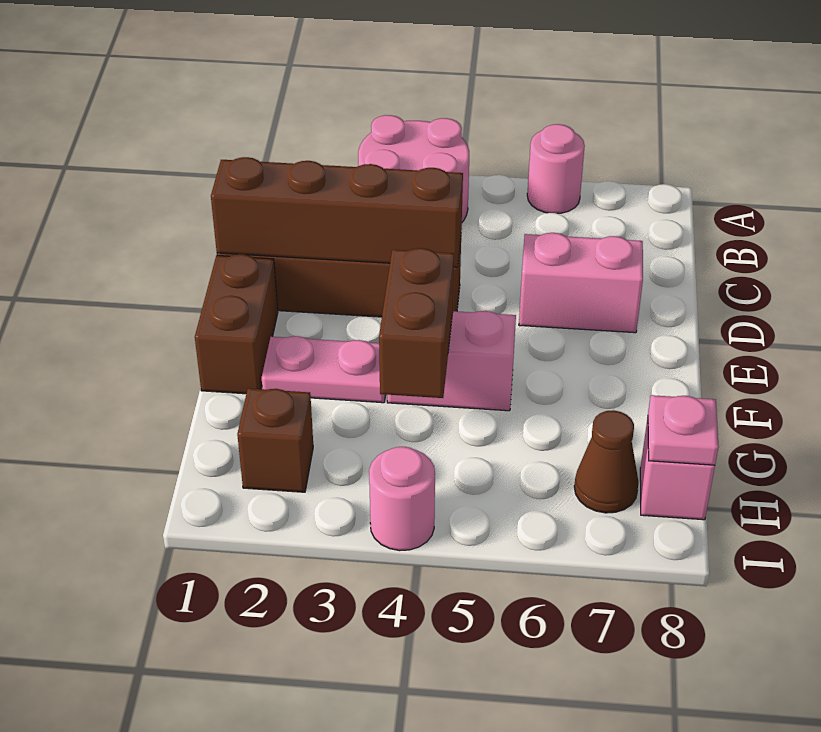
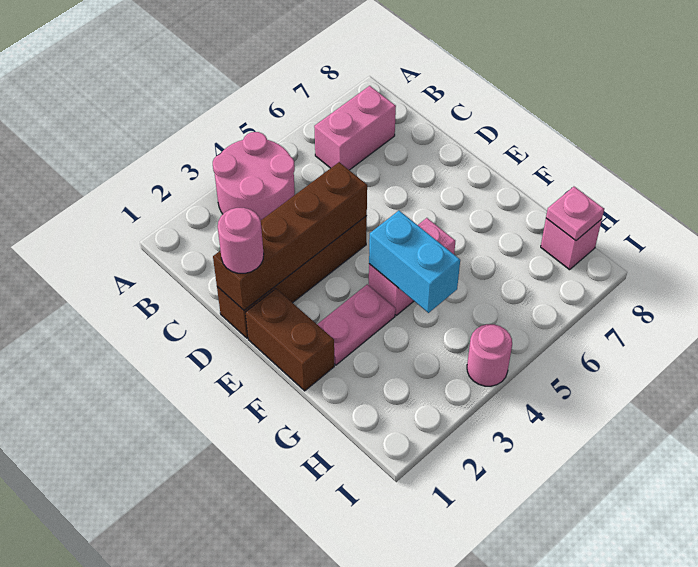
pink round brick A6 level 1 -> pink round brick D1 level 3
pink brick D6:D7 level 1 -> pink brick B6:B7 level 1
brown brick F4:G4 level 2 -> cyan brick F4:G4 level 2
brown brick H2 level 1 -> none
brown cone H7 level 1 -> none

